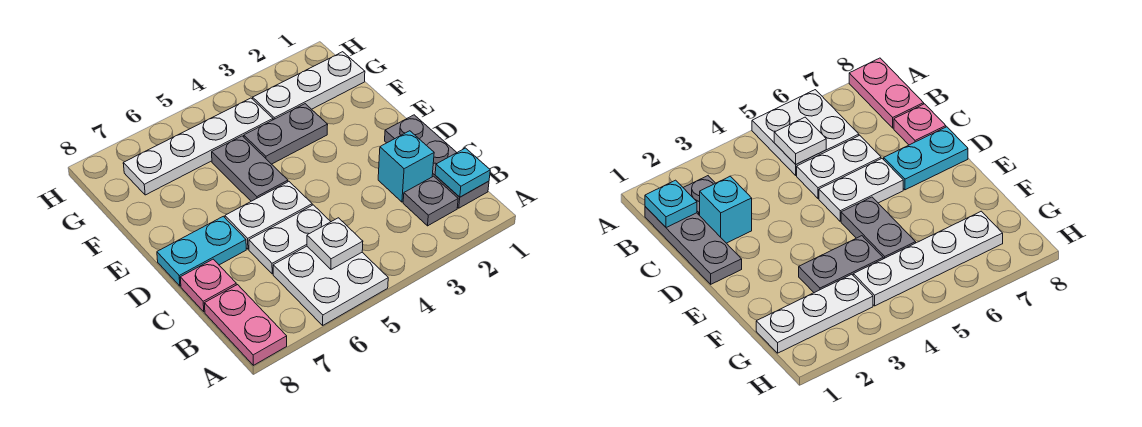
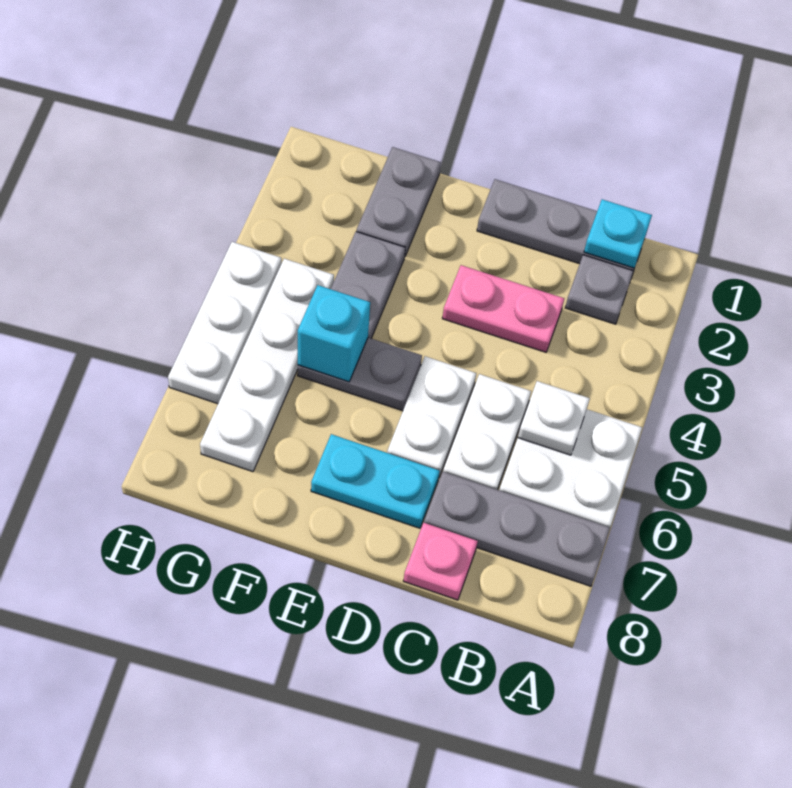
none -> grey plate A7:C7 level 1
pink plate A8:B8 level 1 -> pink plate C3:D3 level 1
cyan brick C2 level 1 -> cyan brick F5 level 2
cyan plate D7:D8 level 1 -> cyan plate D7:E7 level 1
none -> grey plate F1:F2 level 1
white plate G1:G3 level 1 -> white plate H4:H6 level 1

